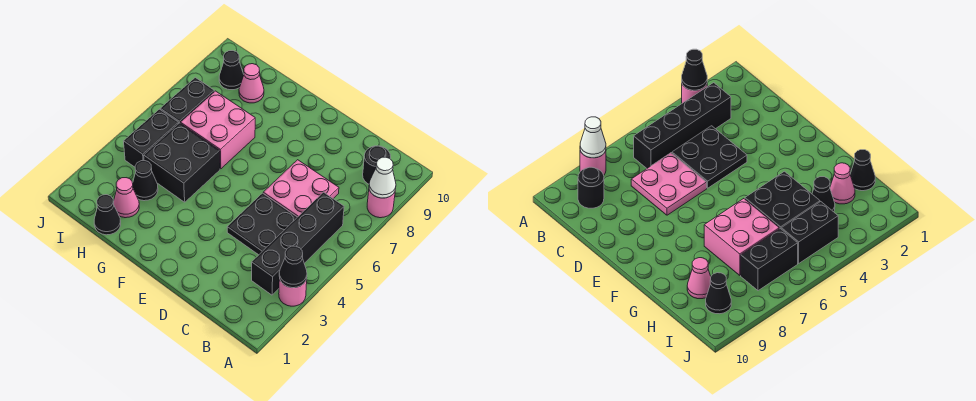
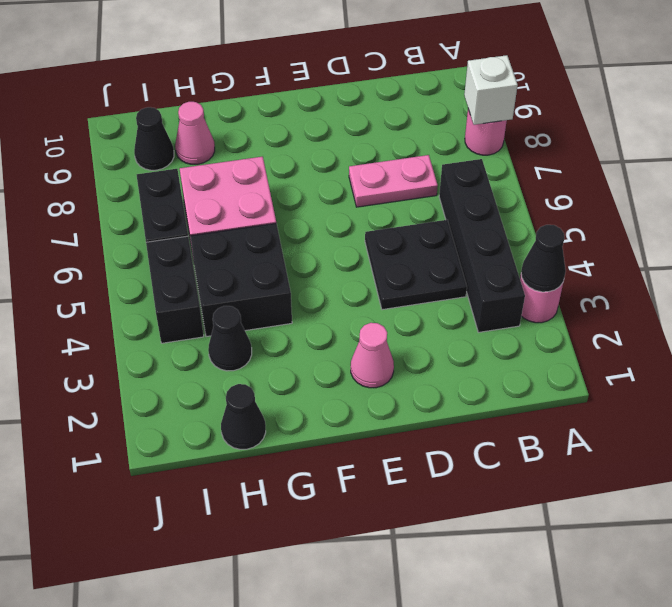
white cone A8 level 2 -> white brick A8 level 2
black round brick B9 level 1 -> none
pink plate C6:D7 level 1 -> pink plate C7:D7 level 1
pink cone H2 level 1 -> pink cone E2 level 1

